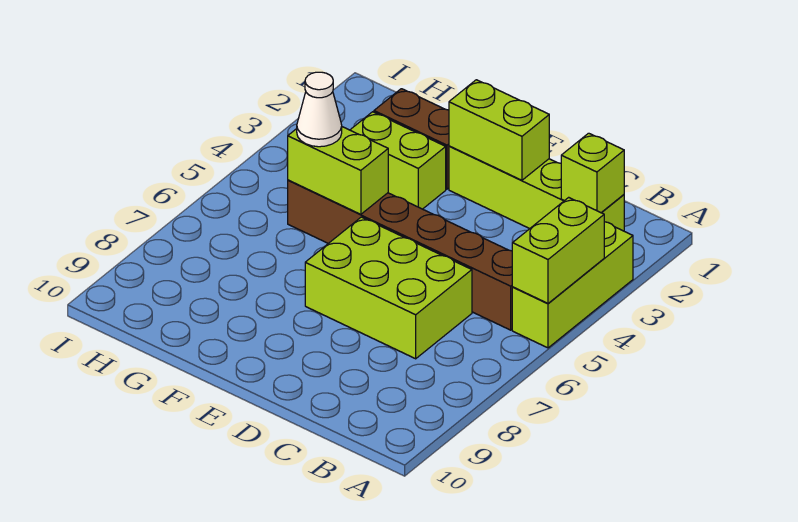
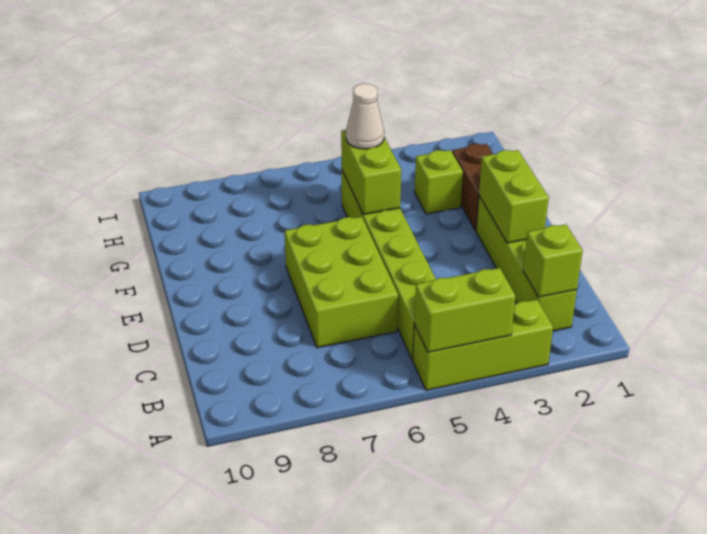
brown brick B5:G5 level 1 -> lime brick B5:G5 level 1
lime brick F3:G3 level 1 -> lime brick G3 level 1

